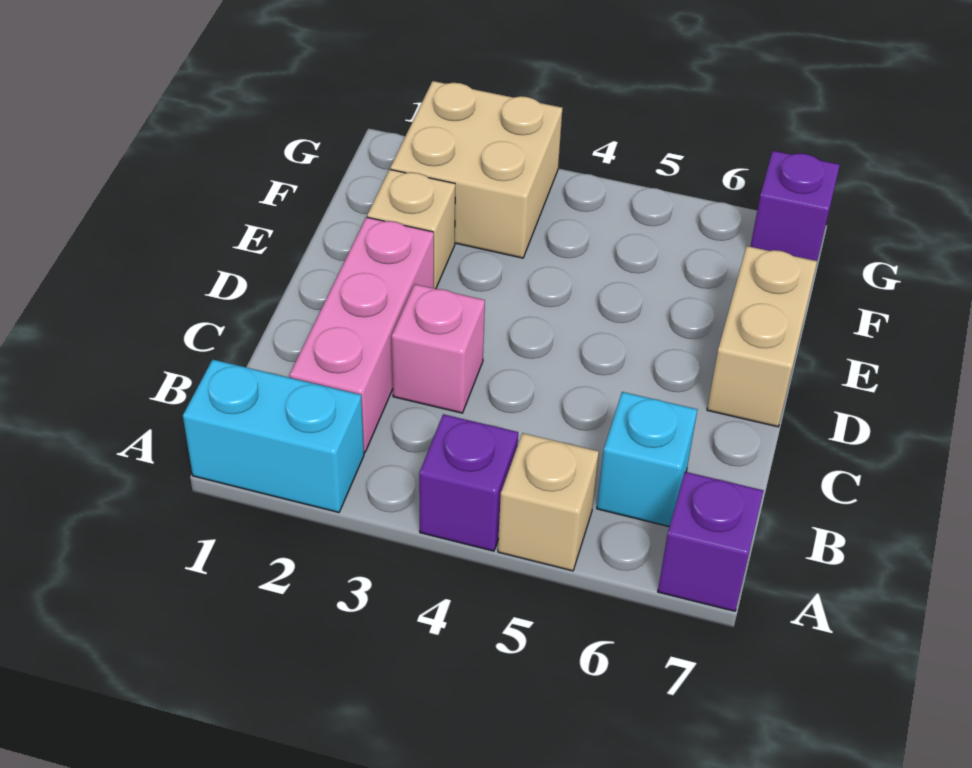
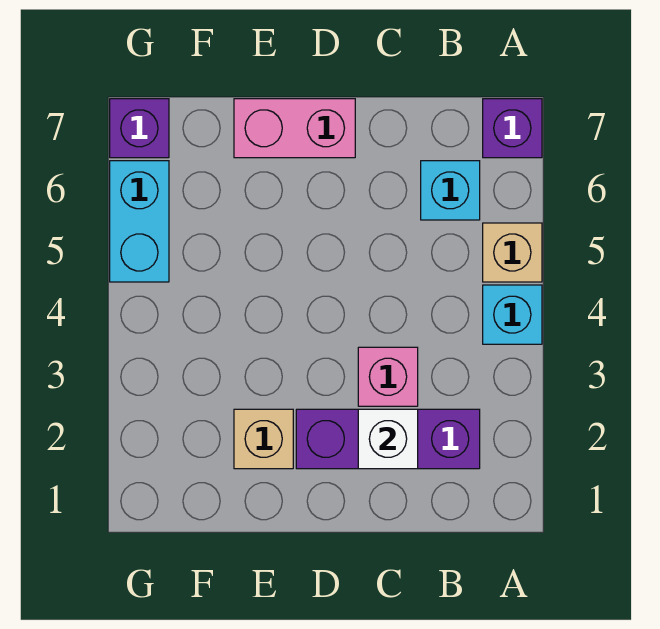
cyan brick A1:A2 level 1 -> cyan brick G5:G6 level 1
purple brick A4 level 1 -> cyan brick A4 level 1
pink brick B2:D2 level 1 -> purple brick B2:D2 level 1
none -> white brick C2 level 2
tan brick D7:E7 level 1 -> pink brick D7:E7 level 1
tan brick F2:G3 level 1 -> none

